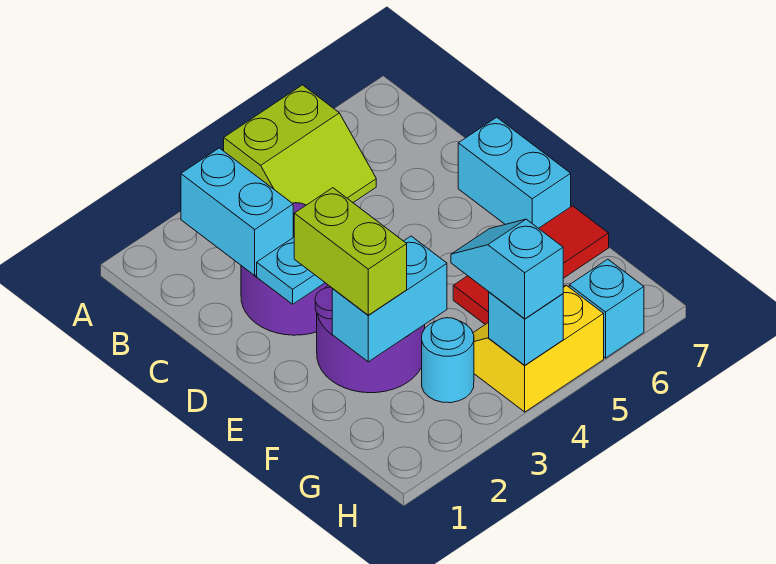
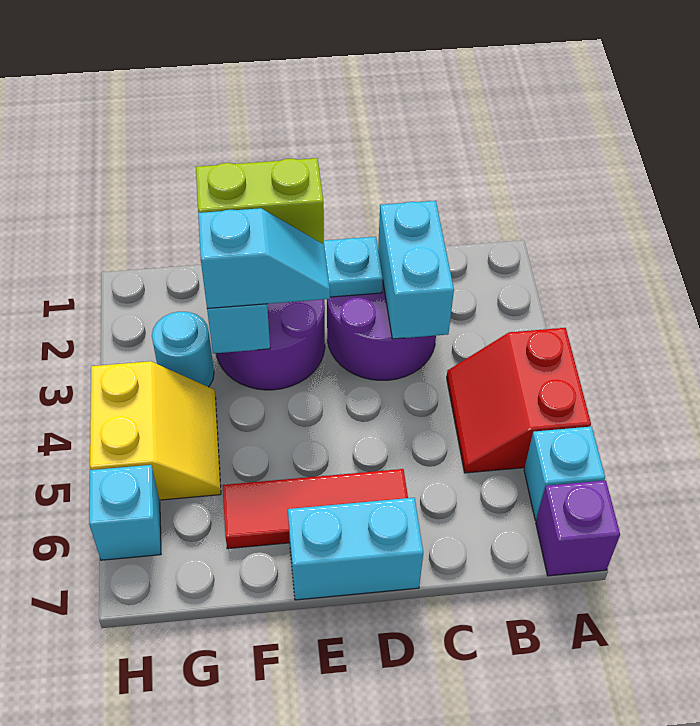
lime slope A4:B5 level 1 top A -> red slope A4:B5 level 1 top A
none -> purple brick A7 level 1
cyan brick B2:C2 level 2 -> cyan brick C2:C3 level 2
red tile F5:F7 level 1 -> red tile D6:F6 level 1
cyan slope G4:H4 level 3 top H -> cyan slope E3:F3 level 3 top F
cyan brick H4 level 2 -> cyan brick A6 level 1

